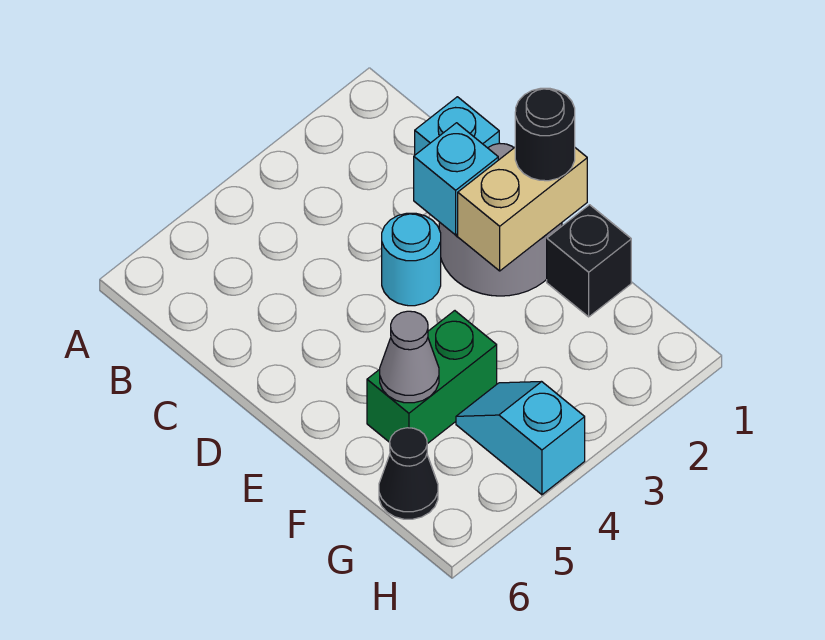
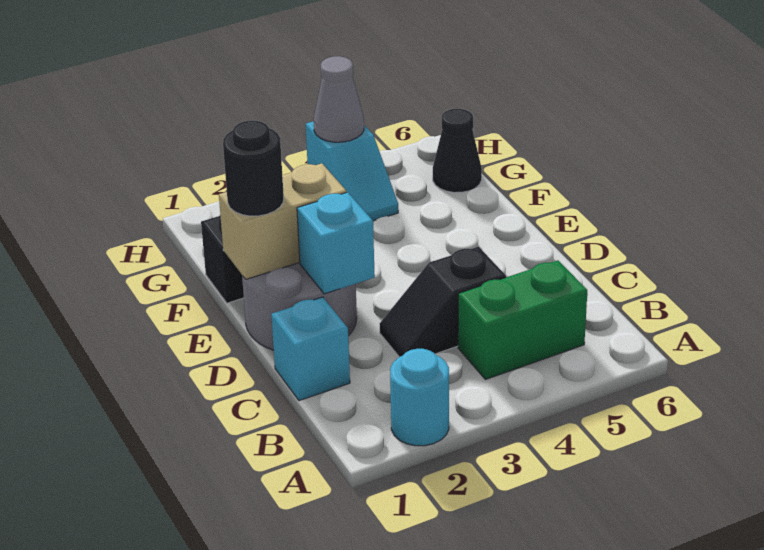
none -> black slope C3:C4 level 1 top 4
cyan round brick D3 level 1 -> cyan round brick A2 level 1
green brick F4:F5 level 1 -> green brick B4:B5 level 1
grey cone F5 level 2 -> grey cone H4 level 2

